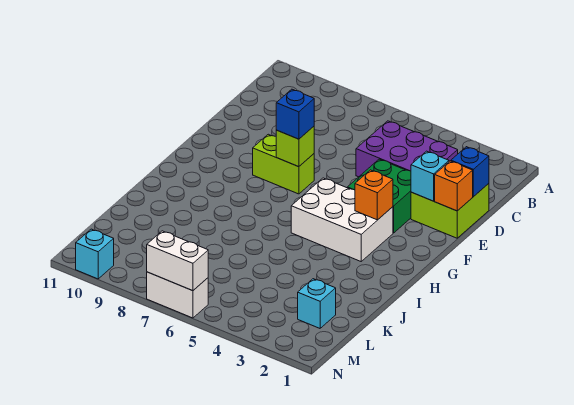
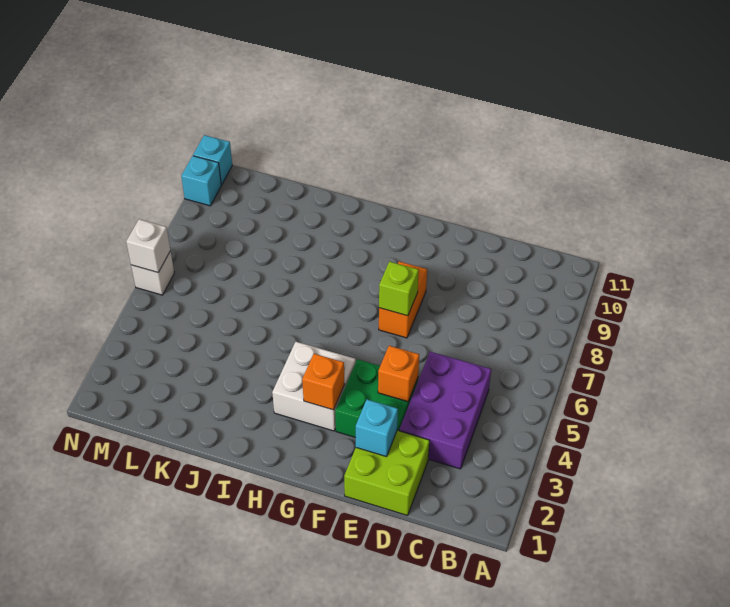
blue brick D1 level 2 -> none
orange brick E1 level 2 -> orange brick E4 level 2
lime brick F7:F8 level 1 -> orange brick F7:F8 level 1
blue brick F7 level 3 -> none
white brick G3:H5 level 1 -> white brick G3:H4 level 1
cyan brick L2 level 1 -> cyan brick N11 level 1
white brick N6:N7 level 1 -> white brick N6 level 1
white brick N6:N7 level 2 -> white brick N6 level 2

